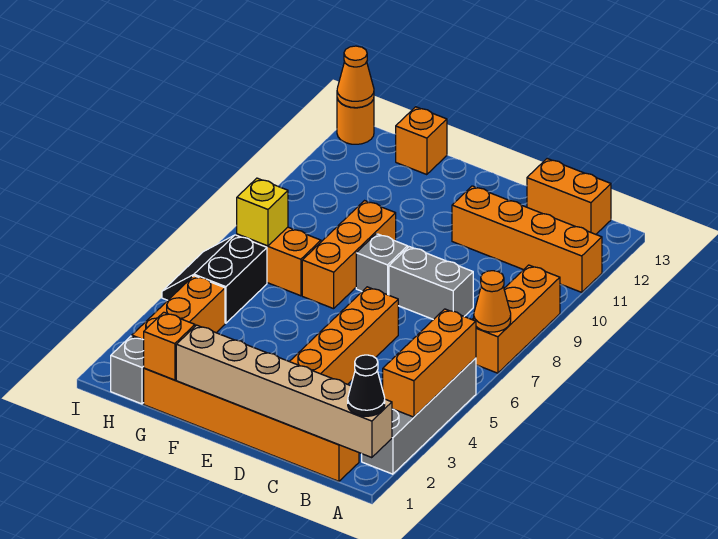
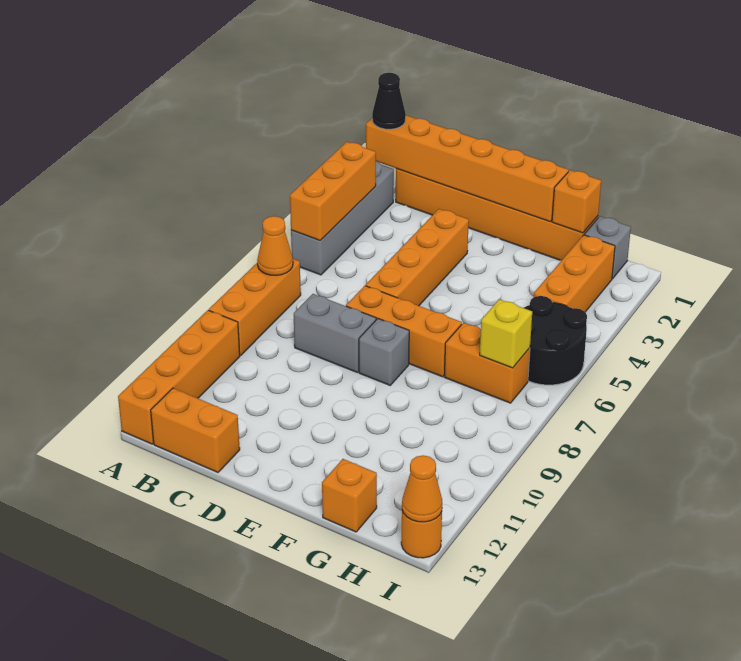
tan brick A1:F1 level 2 -> orange brick A1:F1 level 2
orange brick A11:D11 level 1 -> orange brick A10:A13 level 1
orange brick F7:F9 level 1 -> orange brick D7:F7 level 1
black slope H5:I6 level 1 top H -> black round brick H5:I6 level 1

